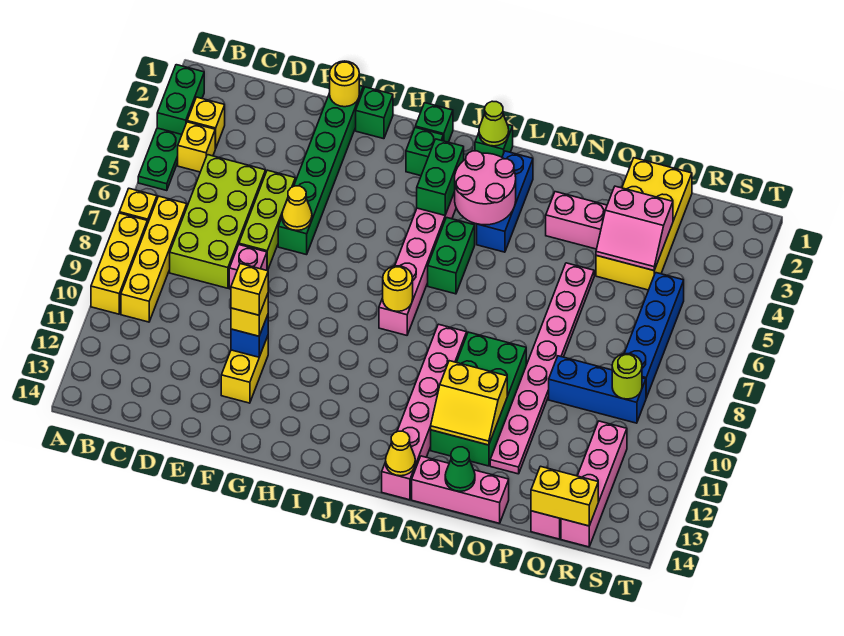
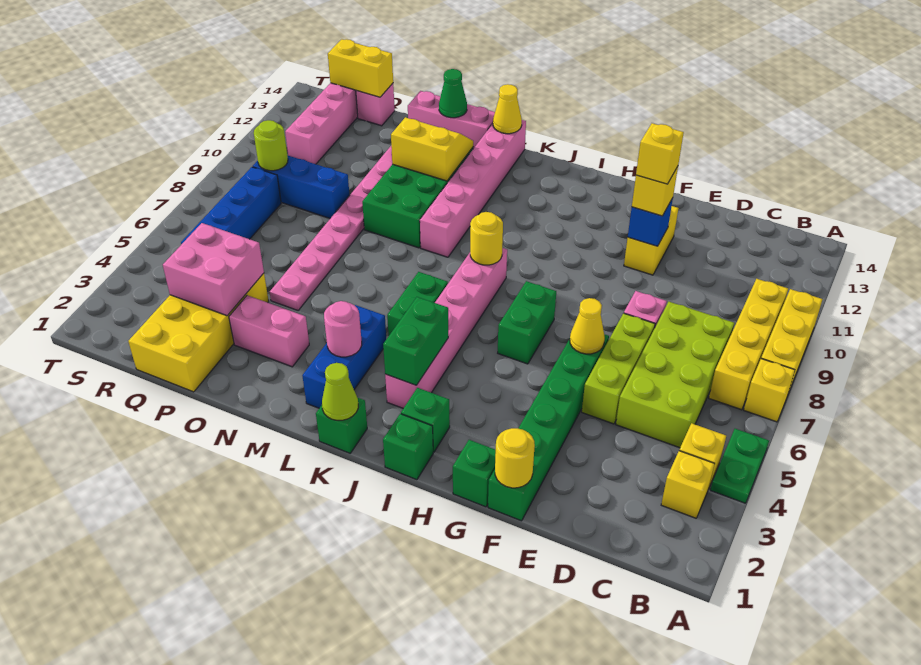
green brick A2:A3 level 1 -> green brick H6:H7 level 1
pink round brick K3:L4 level 2 -> pink round brick L3 level 2
pink slope P3:Q4 level 2 top 3 -> pink brick P3:Q4 level 2

